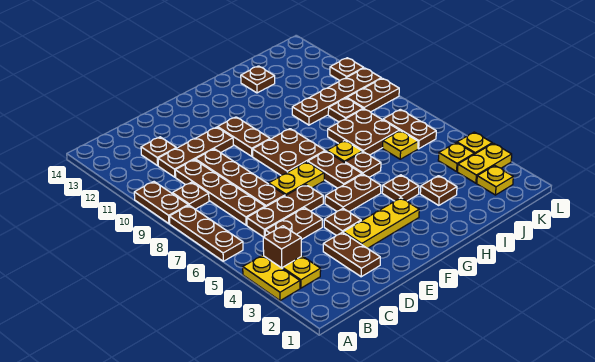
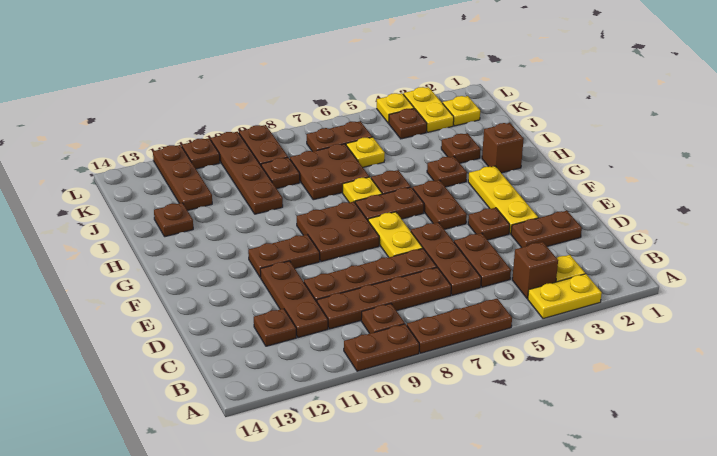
none -> brown brick H2 level 1
none -> brown plate J12:L12 level 1
yellow plate K4 level 1 -> brown plate K4 level 1

